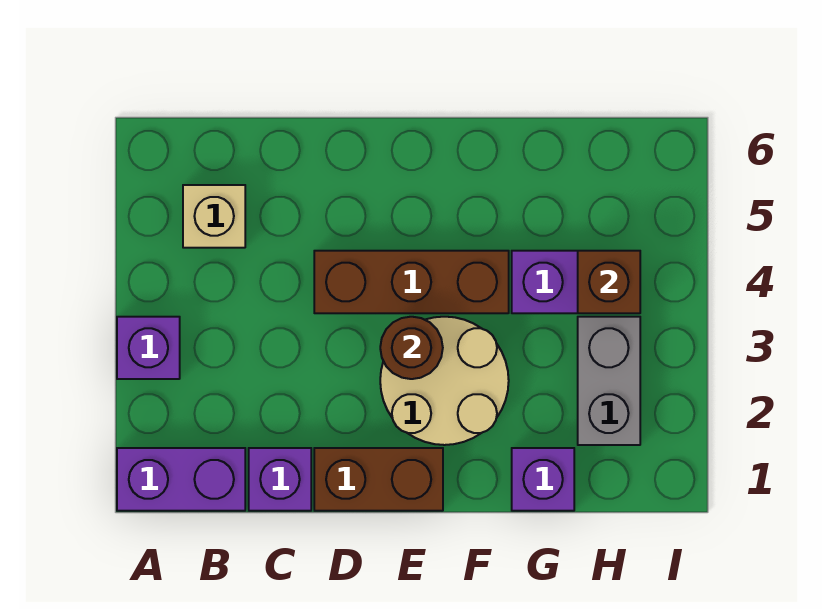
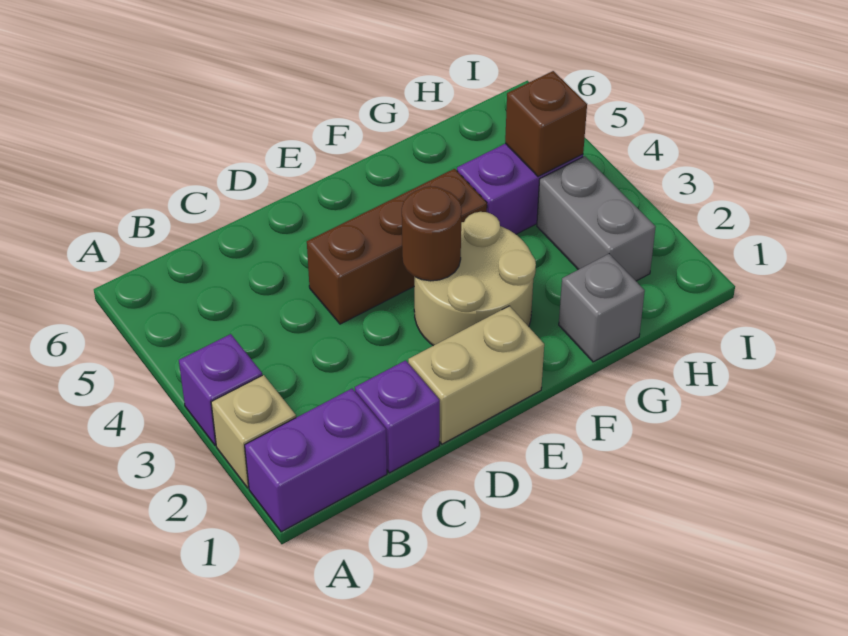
tan brick B5 level 1 -> tan brick A2 level 1
brown brick D1:E1 level 1 -> tan brick D1:E1 level 1
purple brick G1 level 1 -> grey brick G1 level 1

